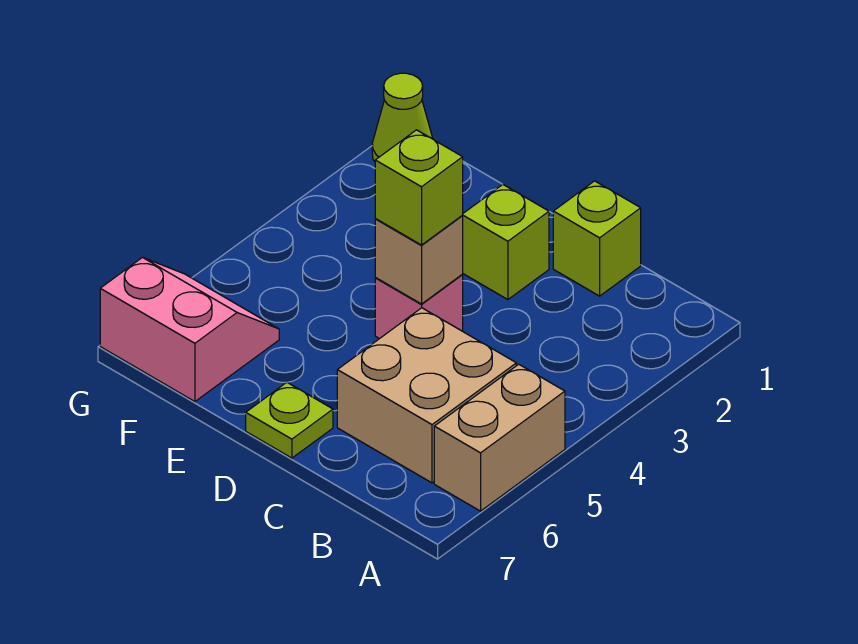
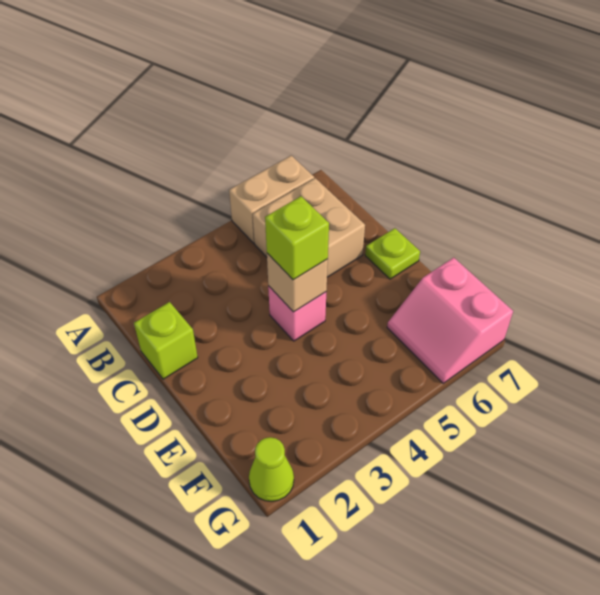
lime brick D2 level 1 -> none

